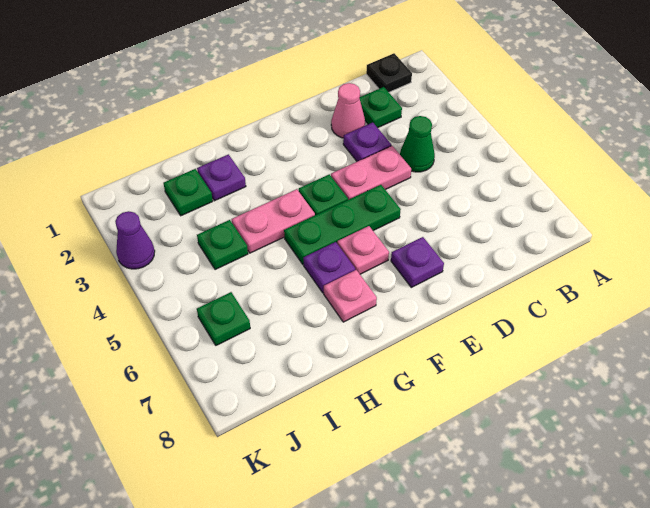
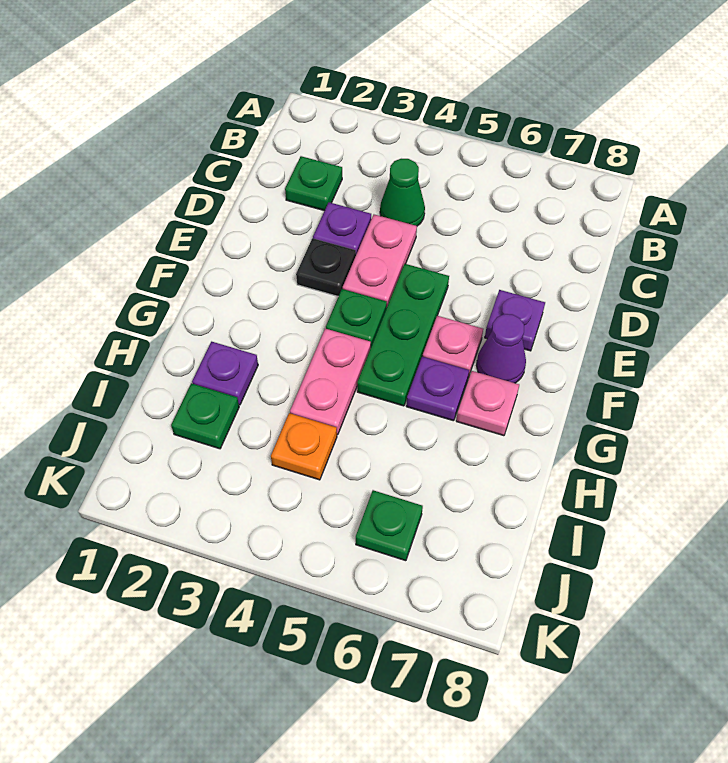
black plate B1 level 1 -> black plate E3 level 1
pink cone D2 level 1 -> none
green plate I4 level 1 -> orange plate I4 level 1
purple cone K3 level 1 -> purple cone F7 level 1

